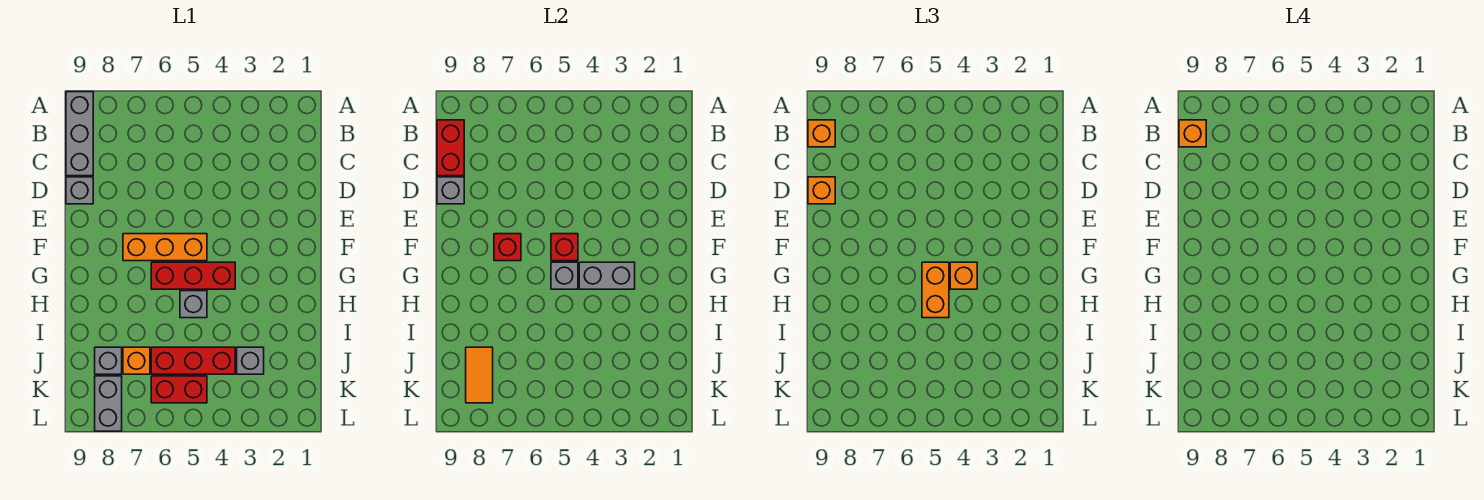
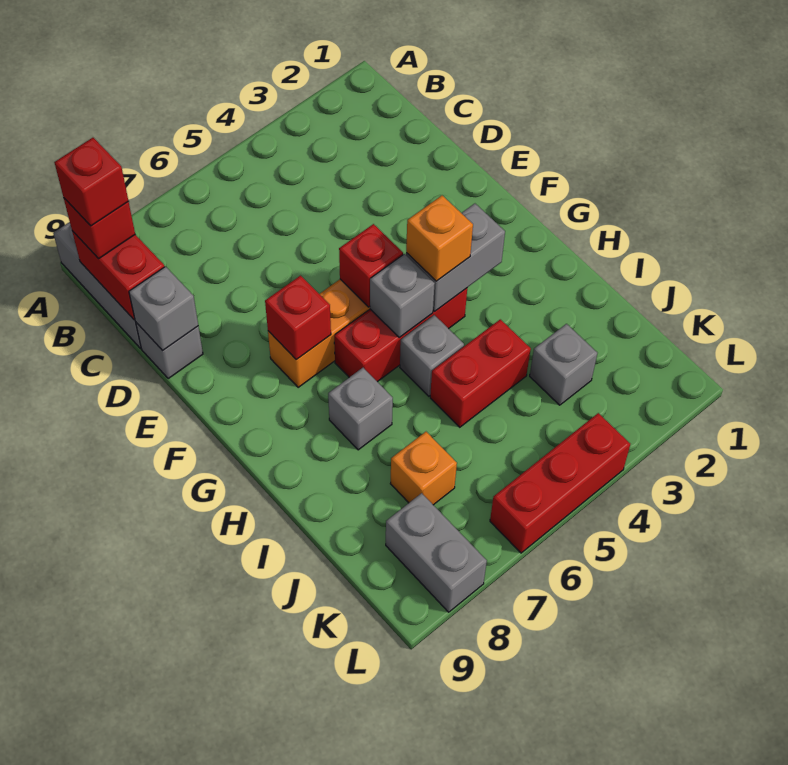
orange brick B9 level 3 -> red brick B9 level 3
orange brick B9 level 4 -> red brick B9 level 4
orange brick D9 level 3 -> none
orange brick G5:H5 level 3 -> none
red brick J4:J6 level 1 -> red brick L4:L6 level 1
grey brick J8 level 1 -> grey brick H7 level 1
orange tile J8:K8 level 2 -> none
red brick K5:K6 level 1 -> red brick I4:I5 level 1

